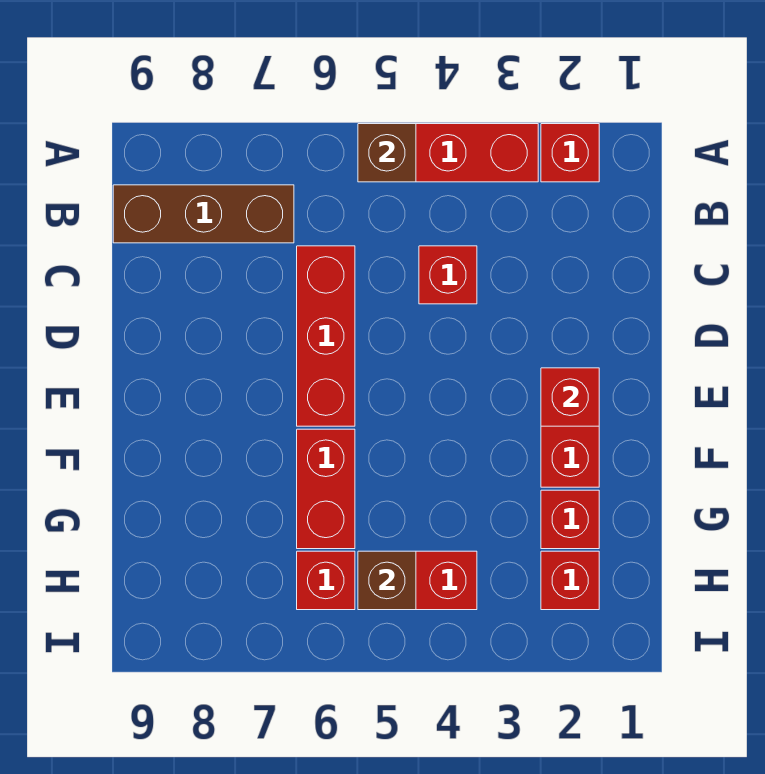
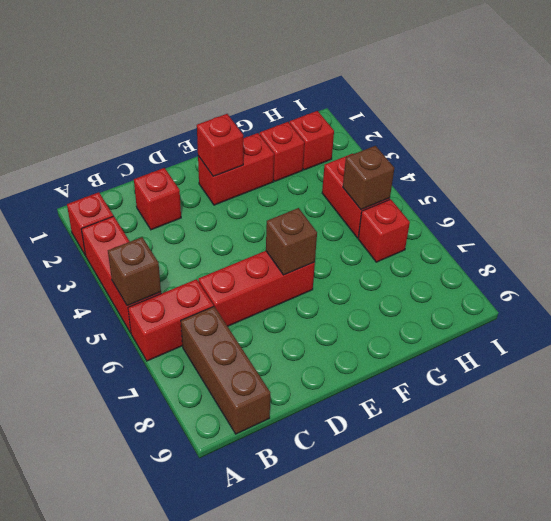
red brick C4 level 1 -> red brick C2 level 1
none -> brown brick E6 level 2
red brick F6:G6 level 1 -> red brick A6:B6 level 1

